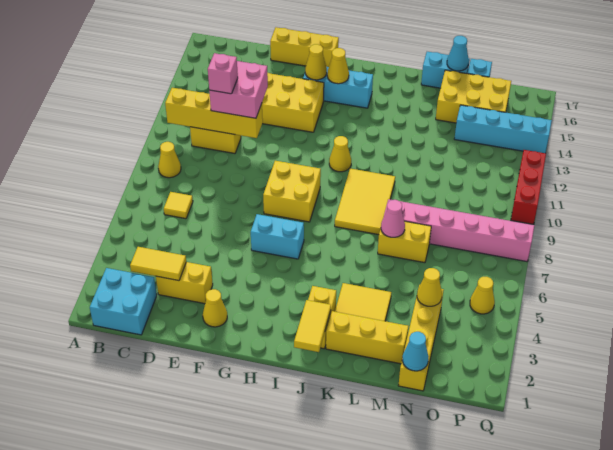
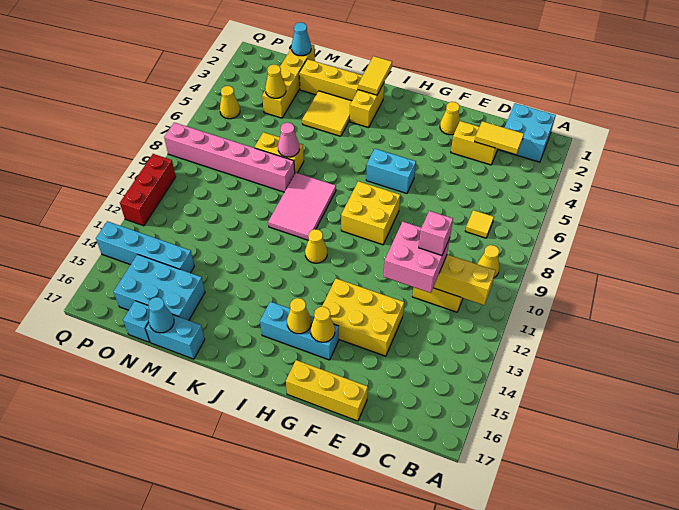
yellow tile J8:K10 level 1 -> pink tile J8:K10 level 1
yellow brick M15:O16 level 1 -> cyan brick M15:O16 level 1

